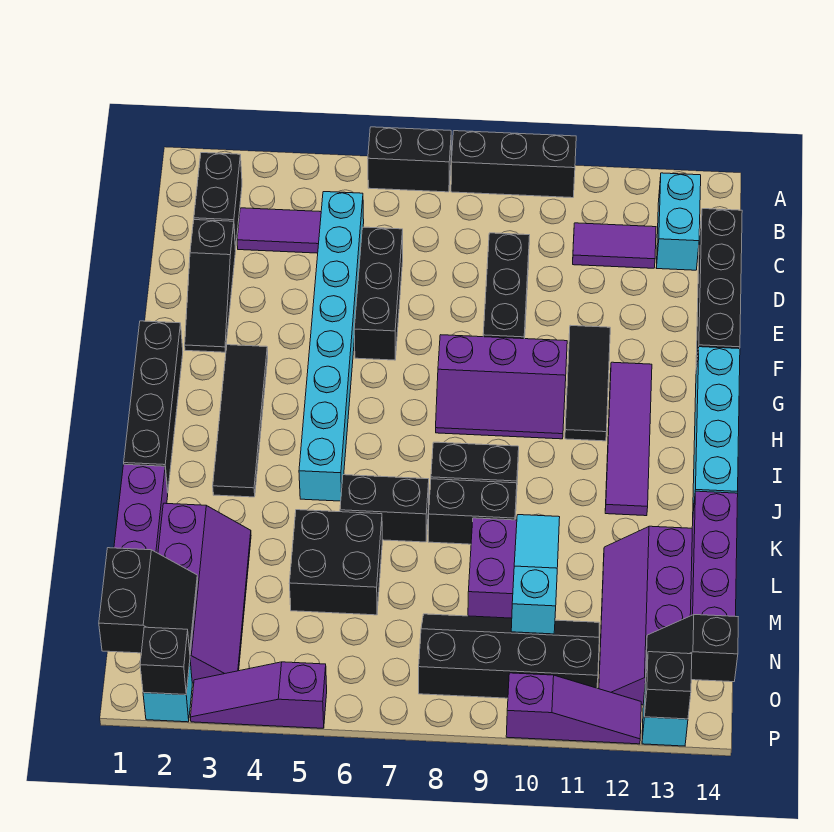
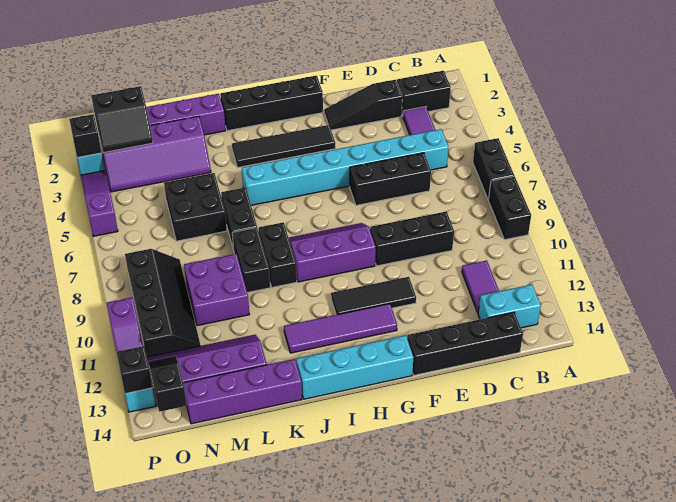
black brick A8:A10 level 1 -> black brick A8:A9 level 1
purple slope G8:H10 level 1 top G -> purple slope G8:I9 level 1 top 9
cyan slope L10:N10 level 2 top N -> none

